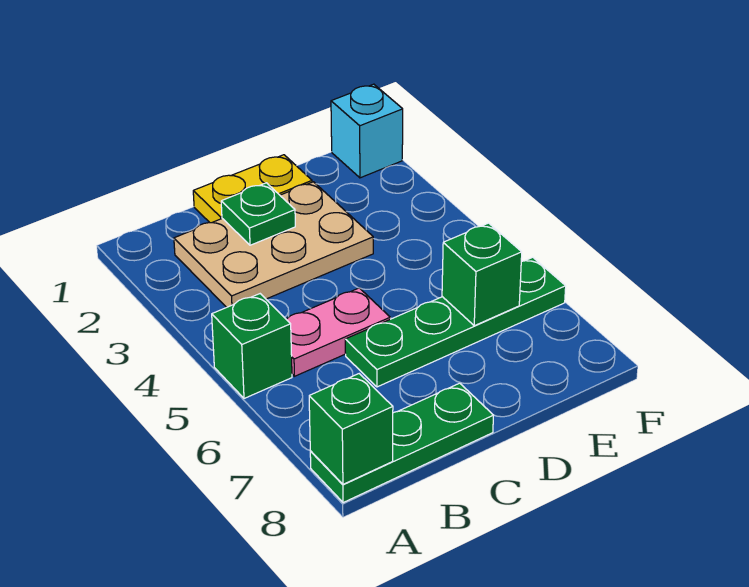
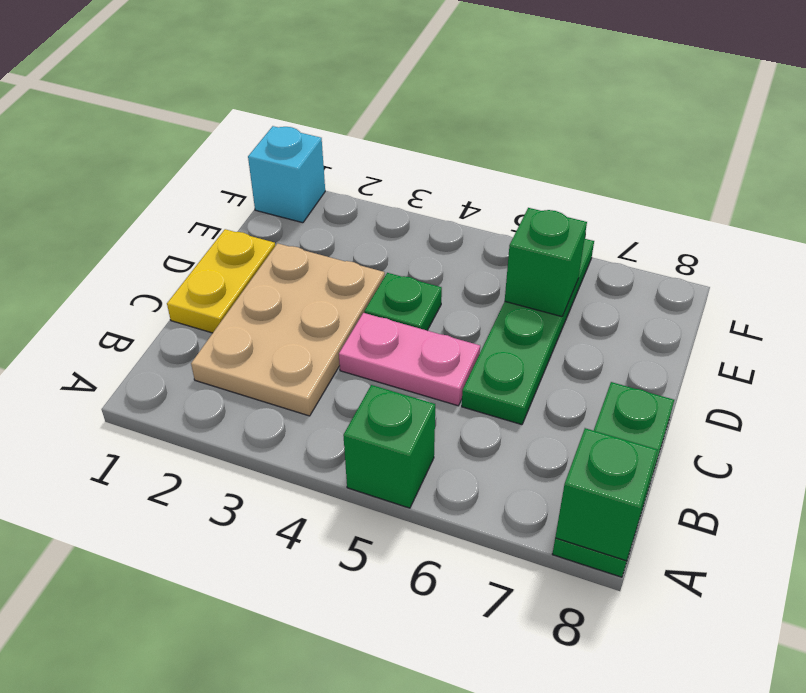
pink plate B5:C5 level 1 -> pink plate C4:C5 level 1
green plate C2 level 2 -> green plate D4 level 1

